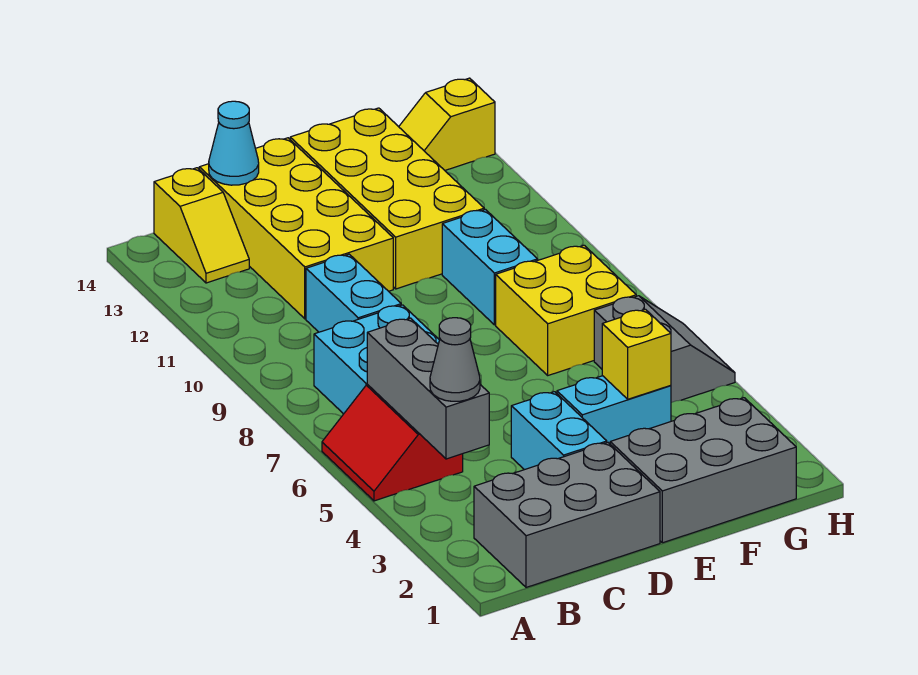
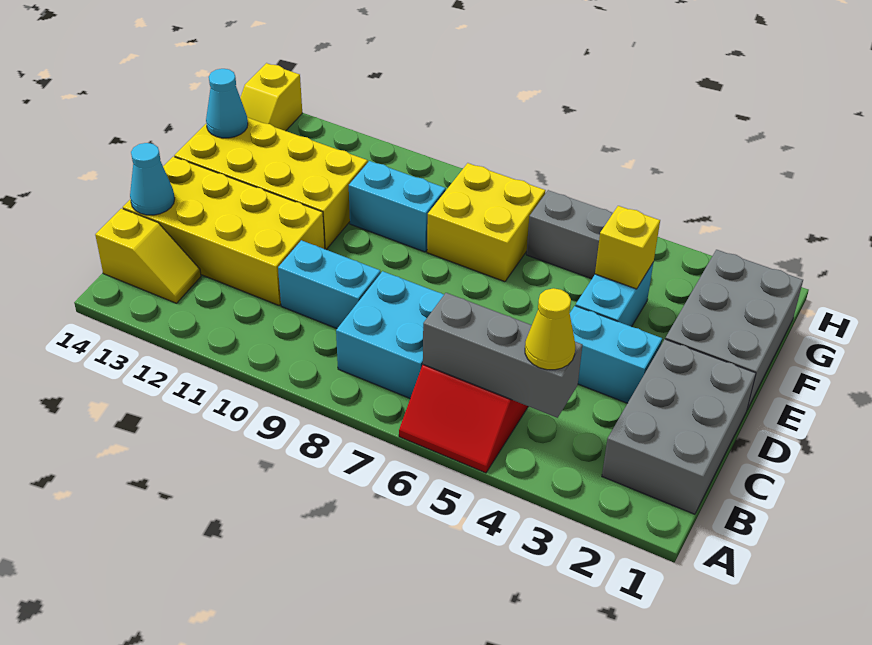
grey cone B4 level 3 -> yellow cone B4 level 3
none -> cyan cone F14 level 2

